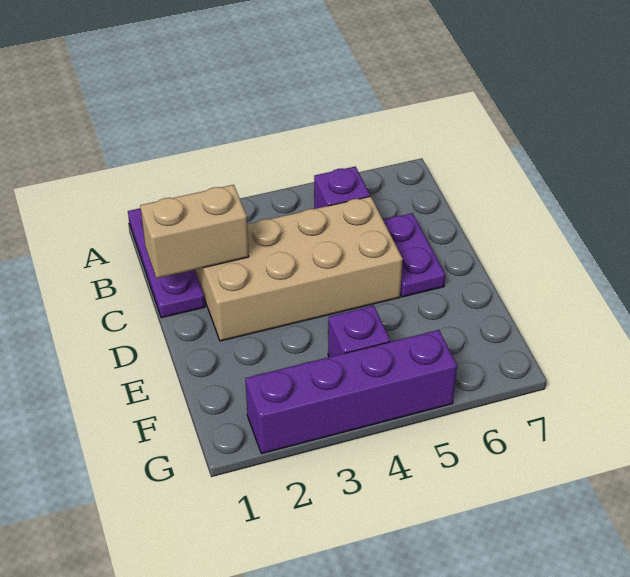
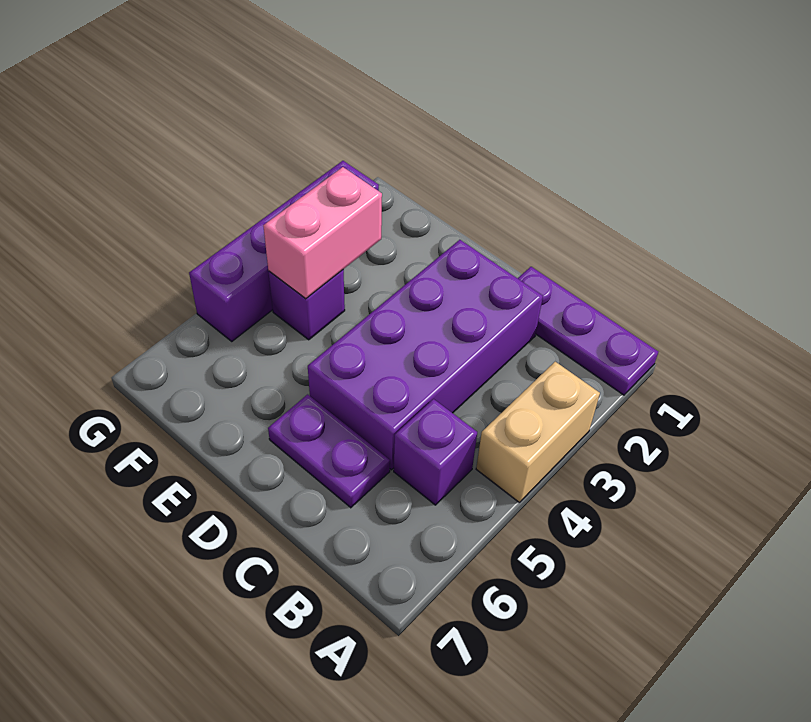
tan brick C1:C2 level 2 -> tan brick A3:A4 level 1
tan brick C2:D5 level 1 -> purple brick C2:D5 level 1
none -> pink brick F3:F4 level 2

